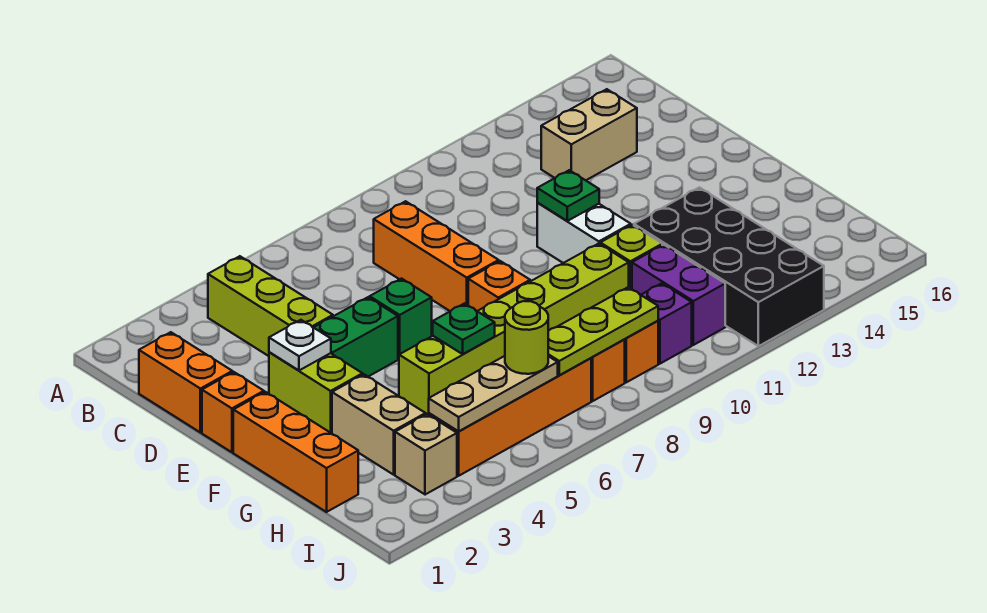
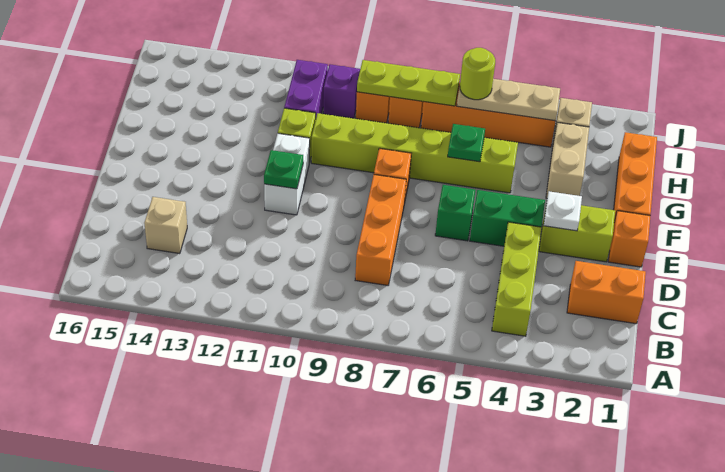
orange brick C1:D1 level 1 -> orange brick C1:C2 level 1
tan brick C13:C14 level 1 -> tan brick C14 level 1
lime brick E3:F3 level 1 -> lime brick E2:E3 level 1
black brick G12:J13 level 1 -> none

